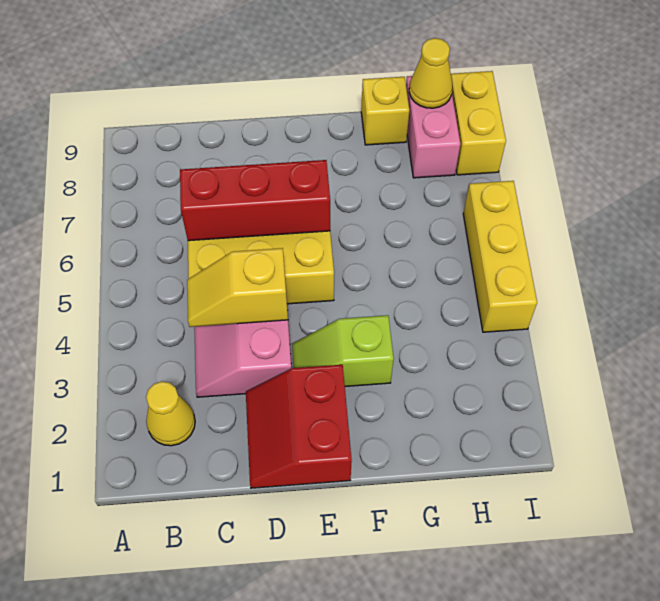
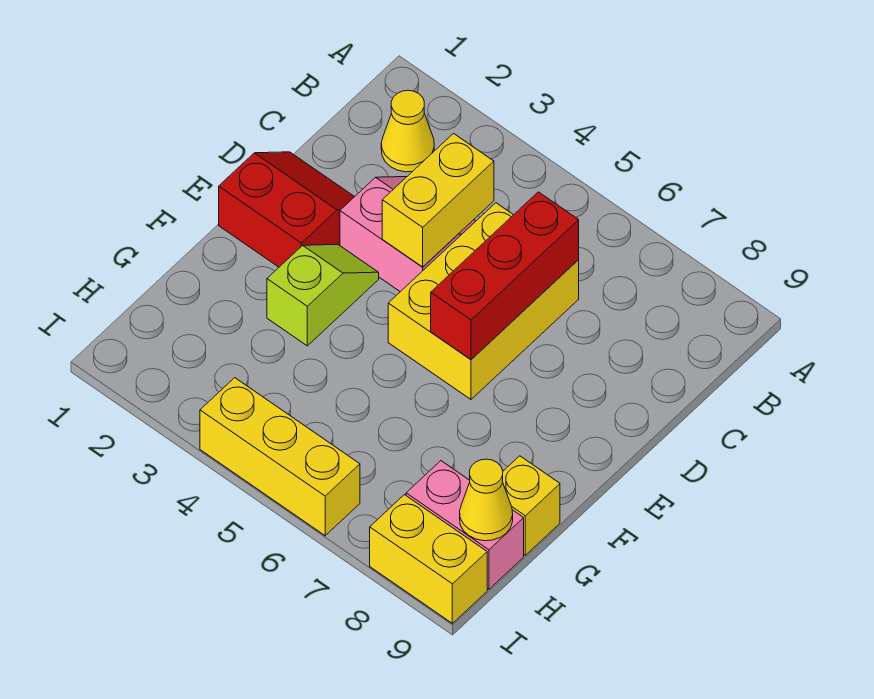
yellow slope C4:D4 level 2 top D -> yellow brick C4:D4 level 2

